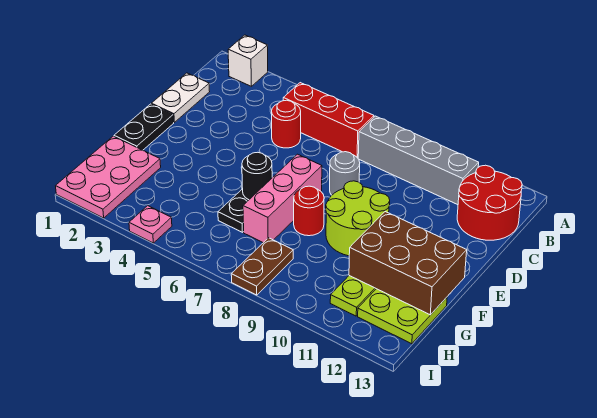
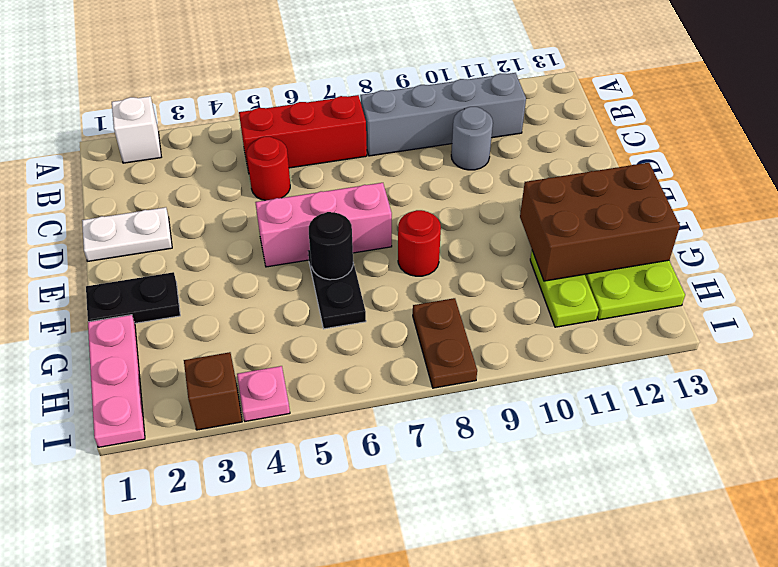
red round brick B12:C13 level 1 -> none
white plate C1:D1 level 1 -> white plate D1:D2 level 1
grey round brick D8 level 1 -> grey round brick C10 level 1
black plate E1:F1 level 1 -> black plate F1:F2 level 1
pink brick E7:G7 level 1 -> pink brick E5:E7 level 1
lime round brick E9:F10 level 1 -> none
pink plate G1:I2 level 1 -> pink plate G1:I1 level 1
none -> brown brick I3 level 1

